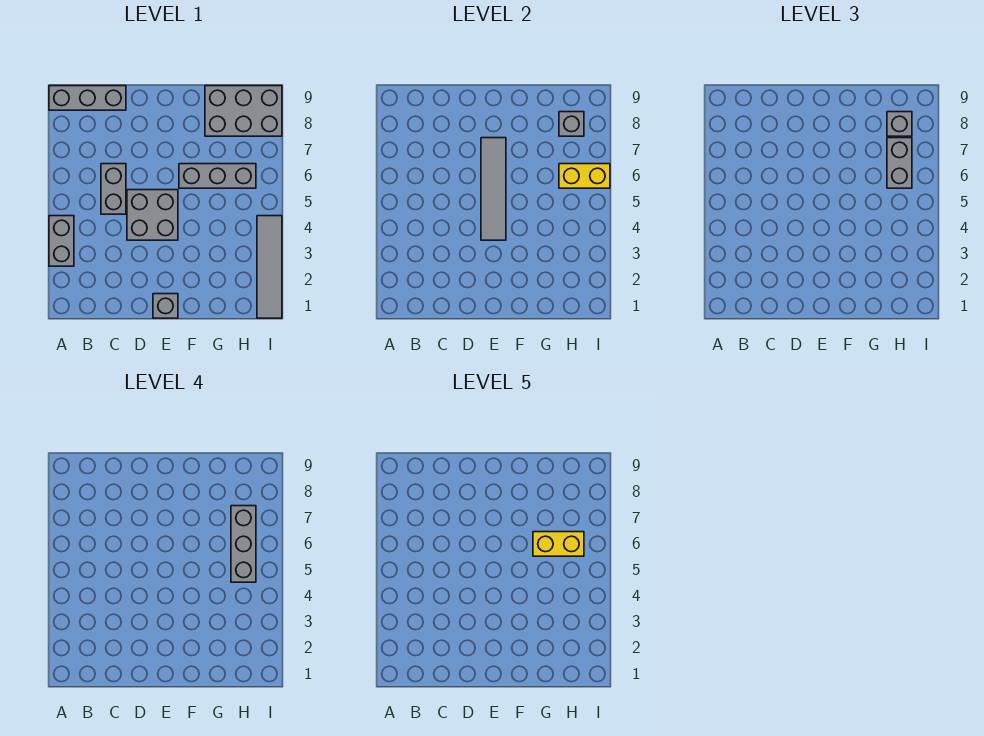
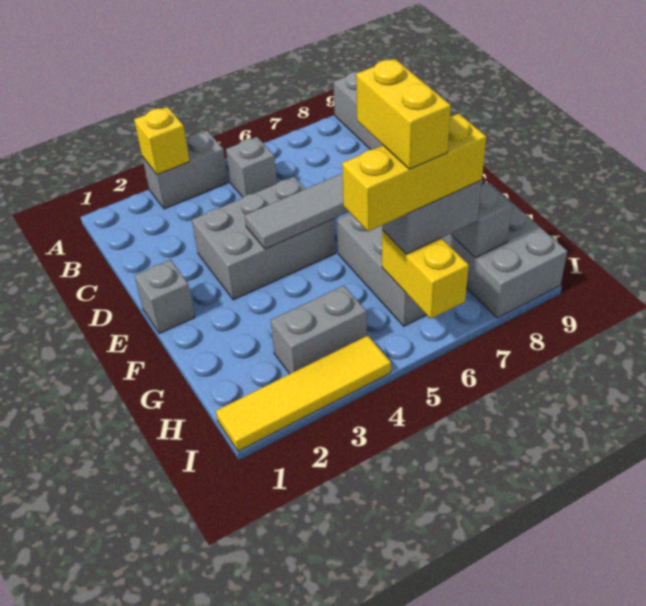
none -> yellow brick A3 level 2
grey brick C5:C6 level 1 -> grey brick H3:H4 level 1
grey brick D4:E5 level 1 -> grey brick D3:E5 level 1
grey brick H5:H7 level 4 -> yellow brick H5:H7 level 4
grey brick H8 level 3 -> grey brick B5 level 1
grey tile I1:I4 level 1 -> yellow tile I1:I4 level 1

